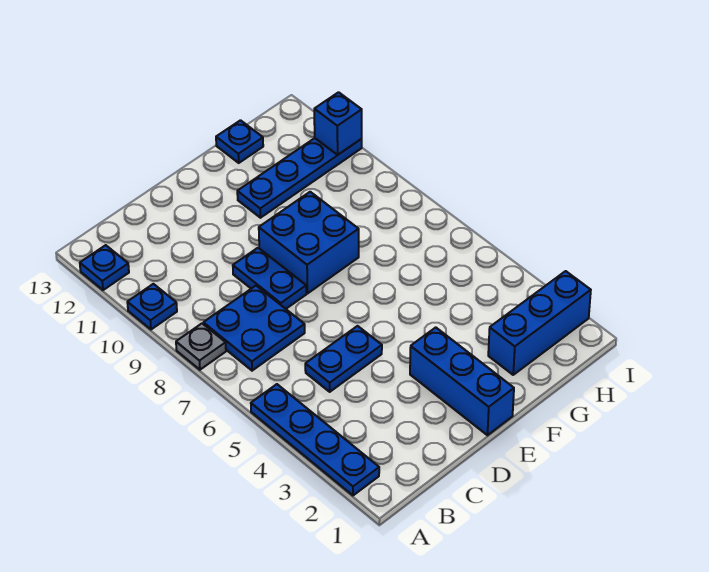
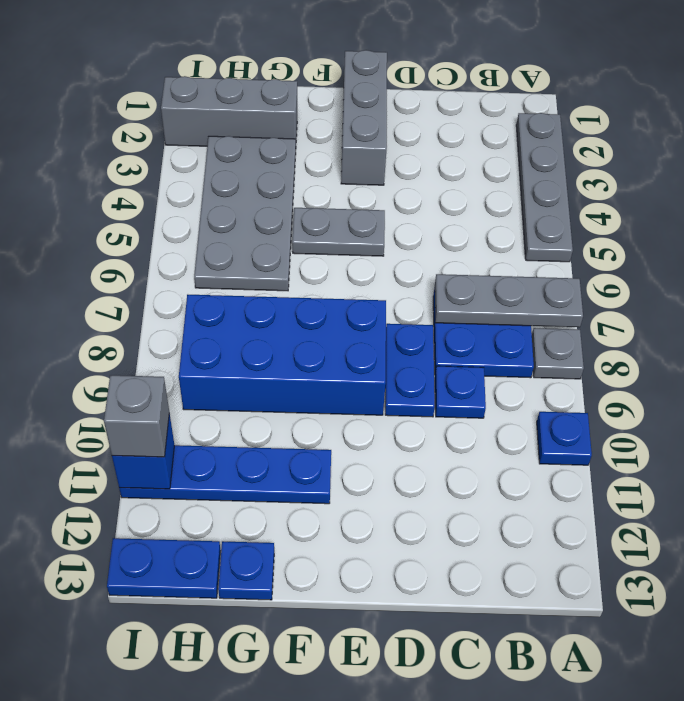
blue plate A2:A5 level 1 -> grey plate A2:A5 level 1
none -> grey plate A7:C7 level 2
blue plate A12 level 1 -> blue plate C9 level 1
blue plate C5:D5 level 1 -> blue plate H13:I13 level 1
blue brick E1:E3 level 1 -> grey brick E1:E3 level 1
none -> grey plate E5:F5 level 1
blue brick E8:F9 level 1 -> blue brick E8:H9 level 1
blue brick G2:I2 level 1 -> grey brick G2:I2 level 1
none -> grey plate G3:H6 level 1
none -> grey brick I11 level 3

